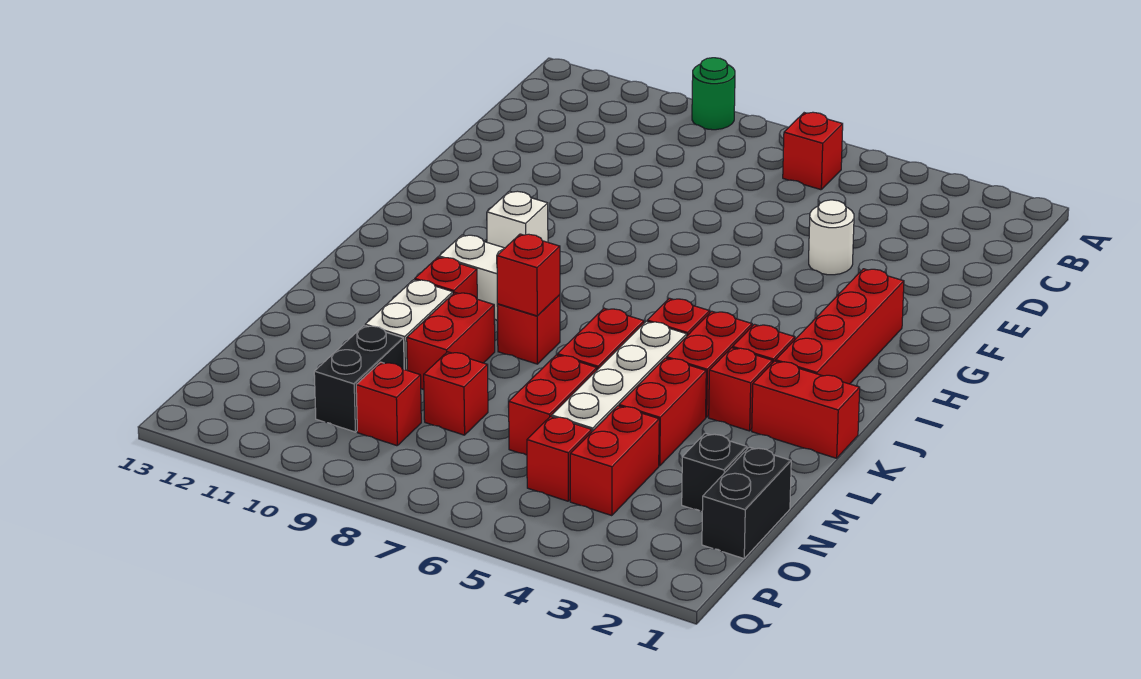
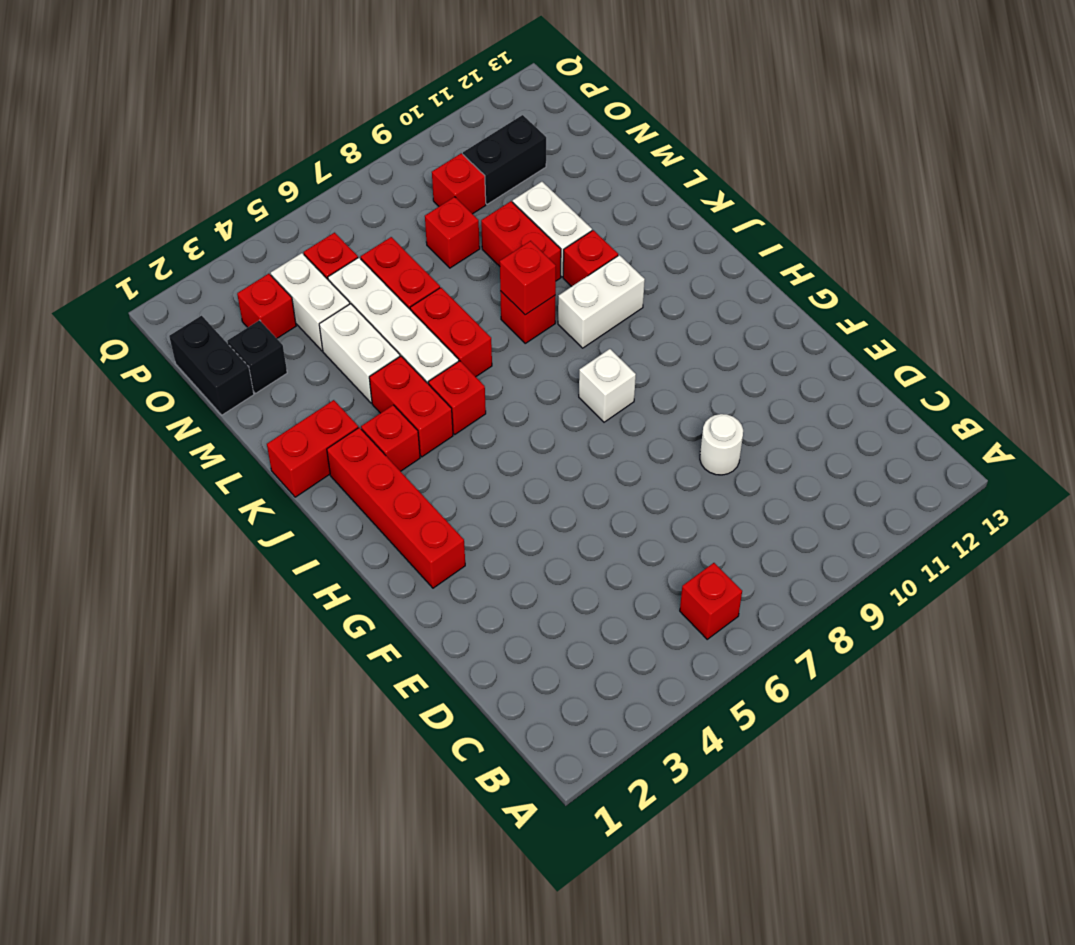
green round brick A9 level 1 -> none
white round brick E4 level 1 -> white round brick E9 level 1
white brick H10 level 1 -> white brick H8 level 1
red brick K3 level 1 -> red brick O3 level 1
red brick L4:M4 level 1 -> white brick L4:M4 level 1
red brick N4:O4 level 1 -> white brick N4:O4 level 1
black brick N10:O10 level 1 -> black brick O10:O11 level 1

